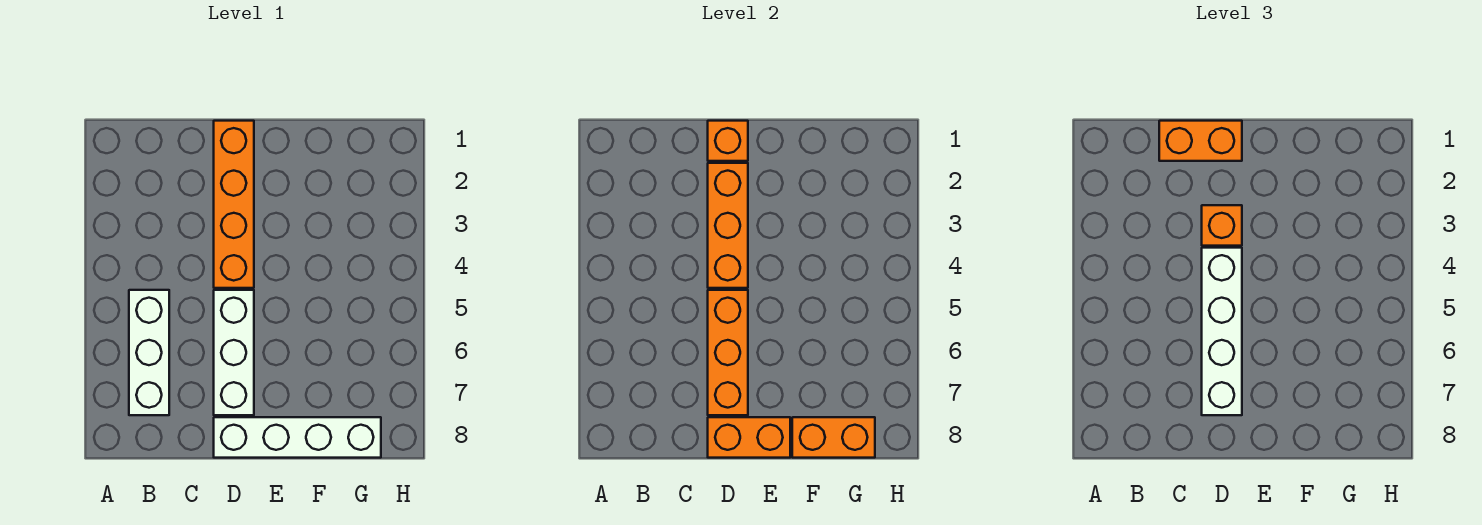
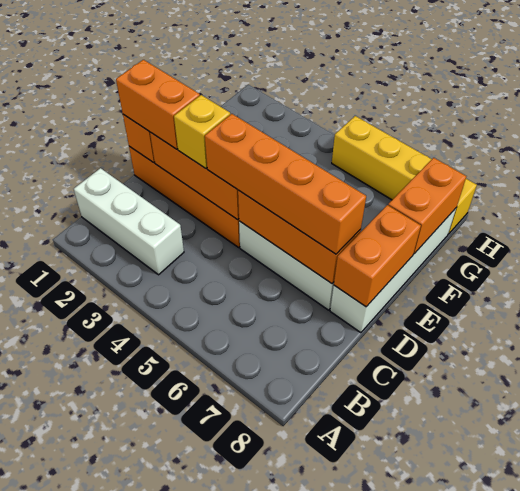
white brick B5:B7 level 1 -> white brick B1:B3 level 1
orange brick C1:D1 level 3 -> orange brick D1:D2 level 3
orange brick D3 level 3 -> yellow brick D3 level 3
white brick D4:D7 level 3 -> orange brick D4:D7 level 3
none -> yellow brick H5:H8 level 1

